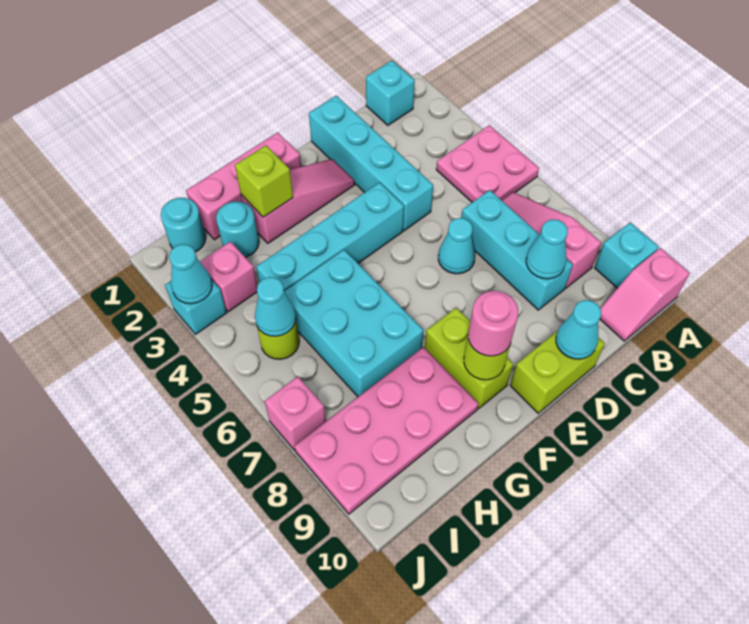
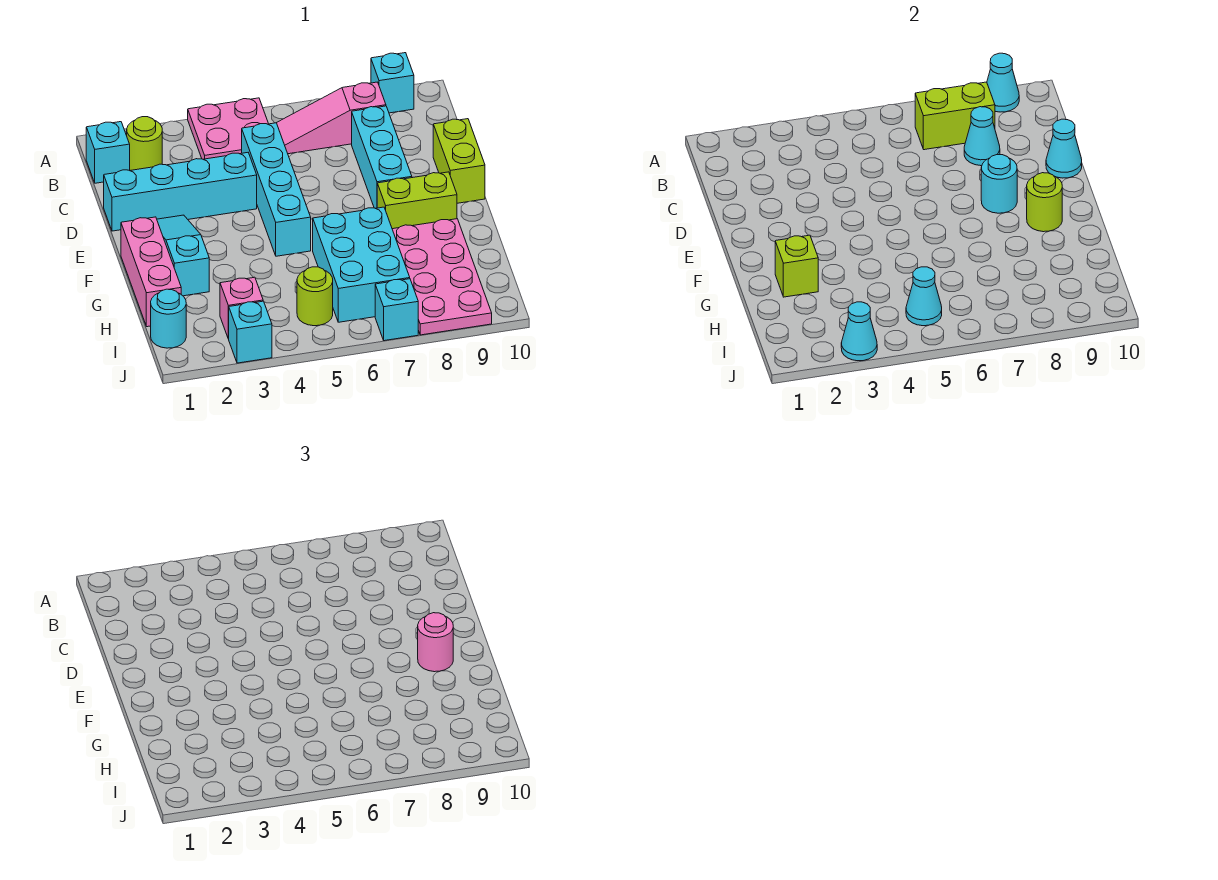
pink slope A10:B10 level 1 top A -> none
none -> lime round brick B2 level 1
none -> lime brick B7:B8 level 2
cyan brick C6:C8 level 1 -> cyan brick C8:E8 level 1
cyan cone D6 level 1 -> cyan cone A9 level 2
pink slope E2:G2 level 1 top G -> cyan slope E2:G2 level 1 top G
cyan brick E4:H4 level 1 -> cyan brick C5:F5 level 1
cyan brick G5:H7 level 1 -> cyan brick G6:I7 level 1
cyan round brick H2 level 1 -> cyan round brick E8 level 2
pink brick J7 level 1 -> cyan brick J7 level 1

